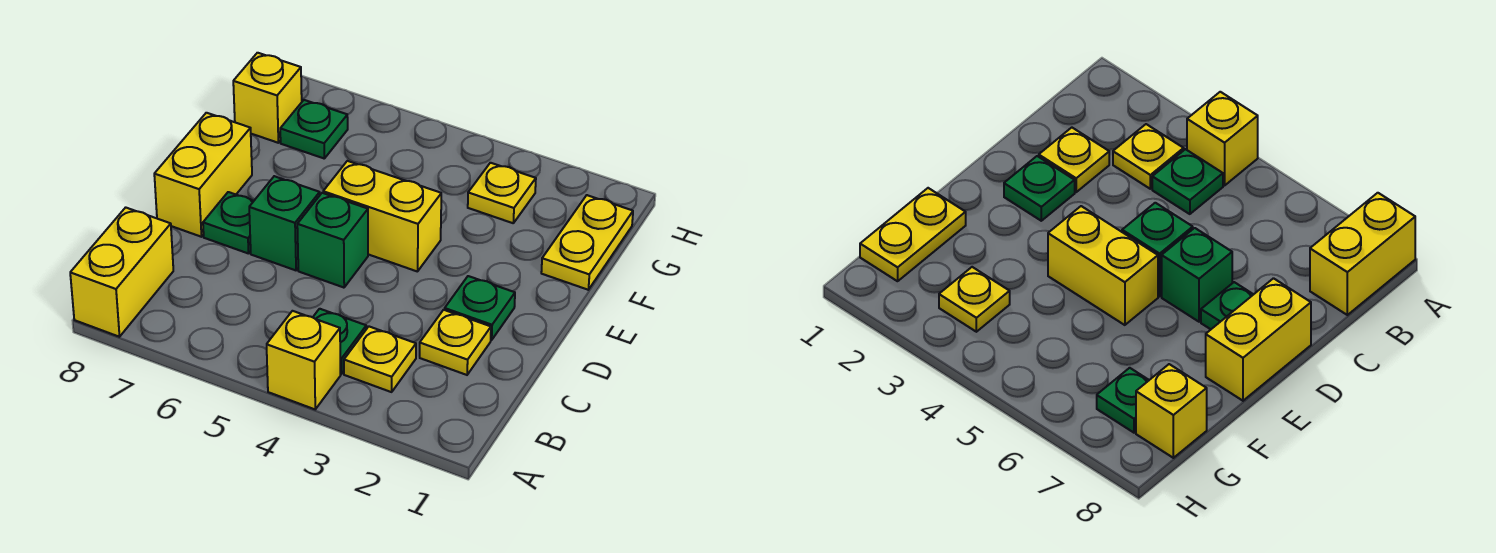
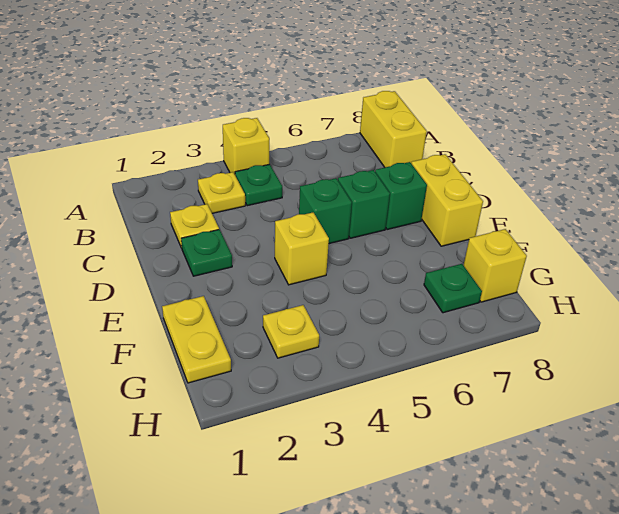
green plate D7 level 1 -> green brick D7 level 1
yellow brick E4:E5 level 1 -> yellow brick E4 level 1

